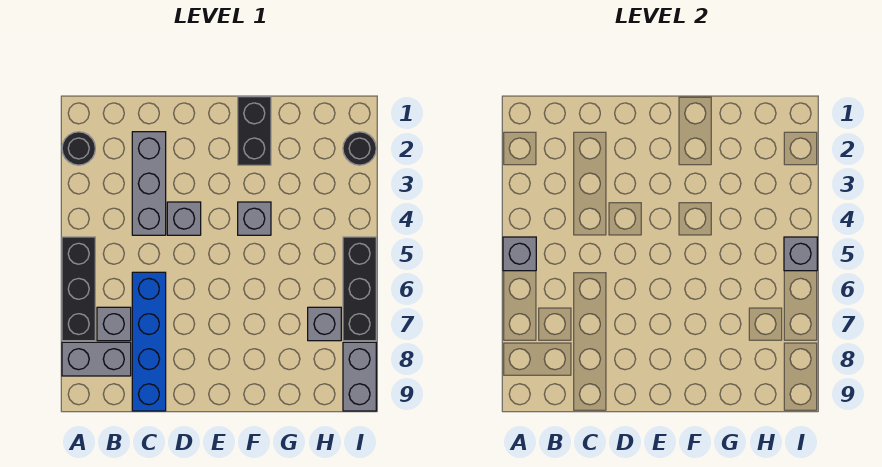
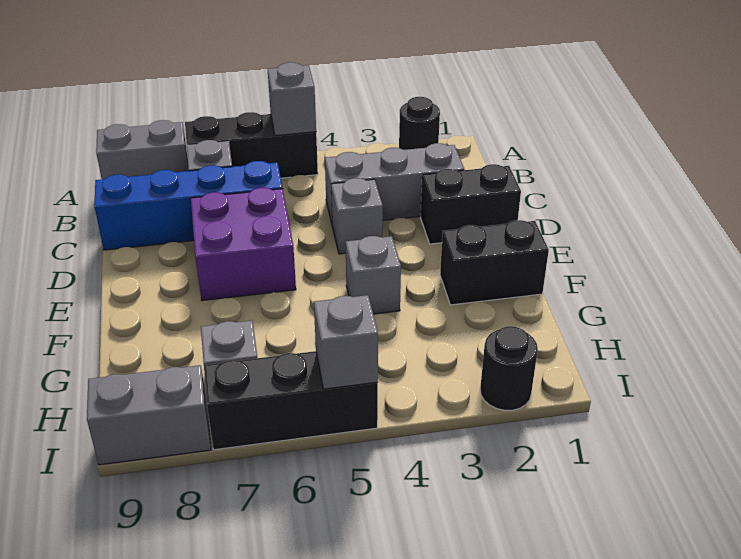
grey brick A8:B8 level 1 -> grey brick A8:A9 level 1
none -> black brick D1:D2 level 1
none -> purple brick D6:E7 level 1

